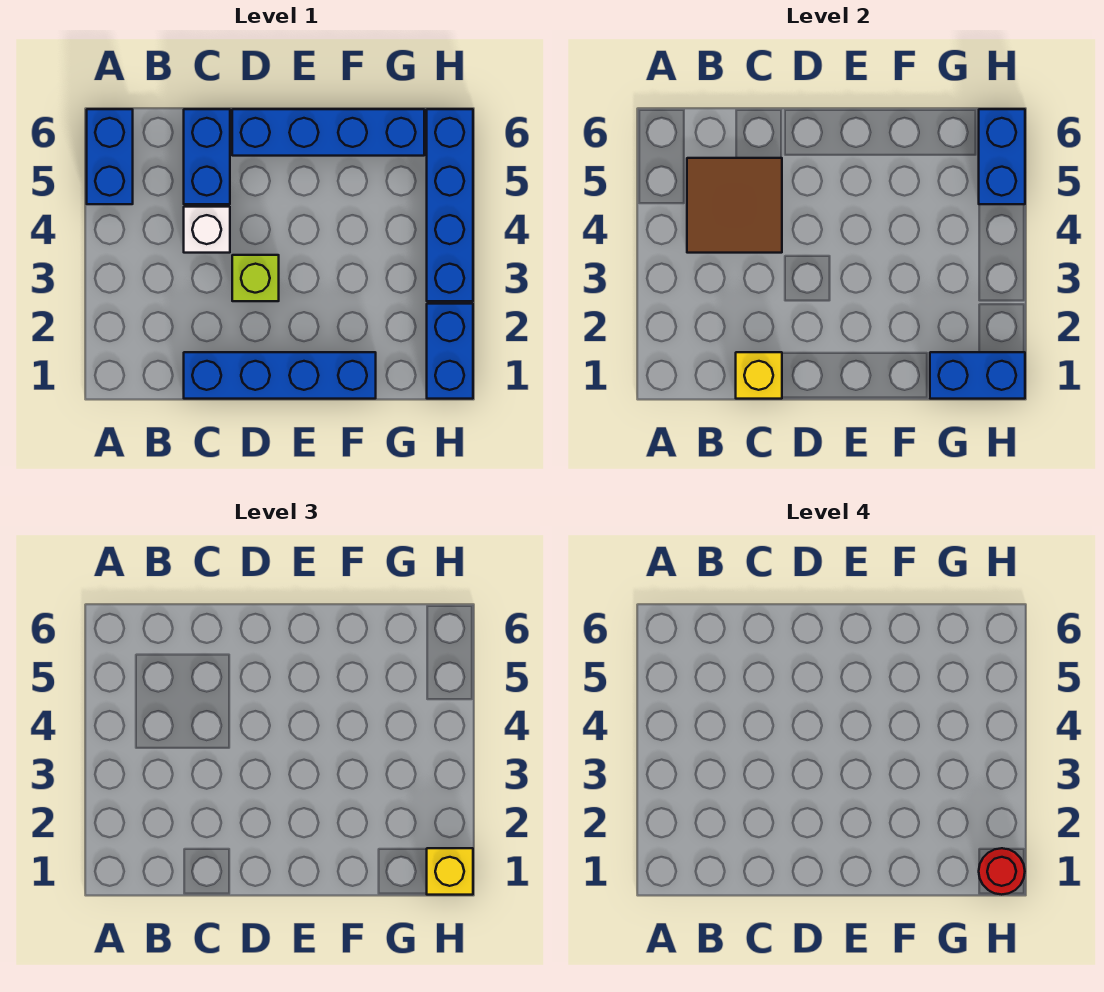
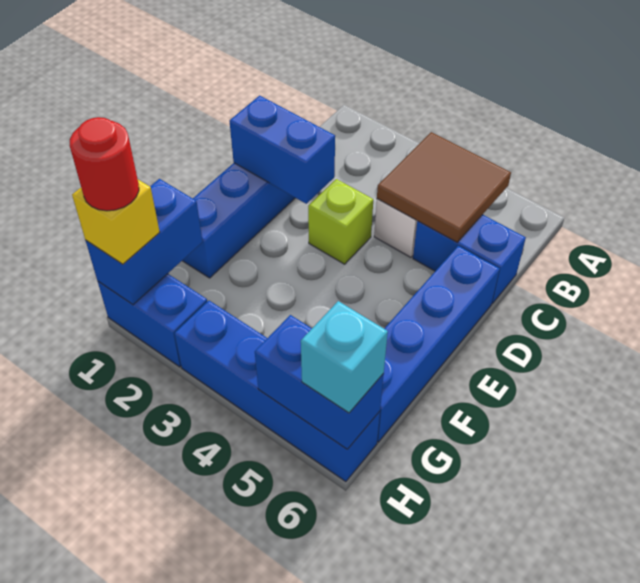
blue brick A5:A6 level 1 -> blue brick D1:D2 level 2
yellow brick C1 level 2 -> none
none -> cyan brick H6 level 3

